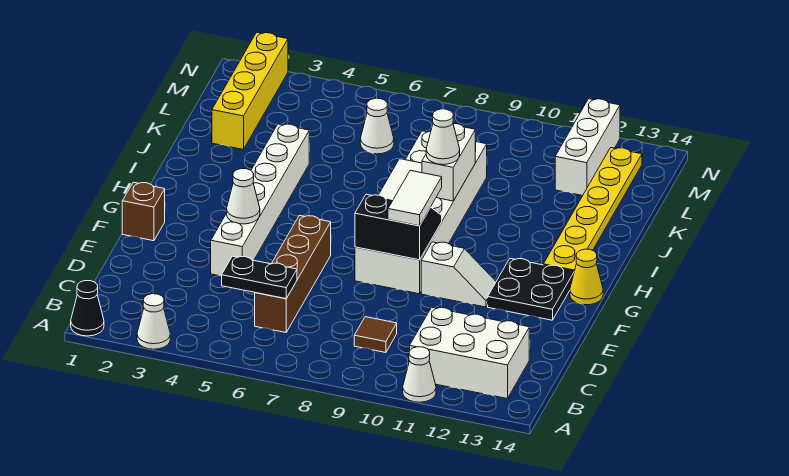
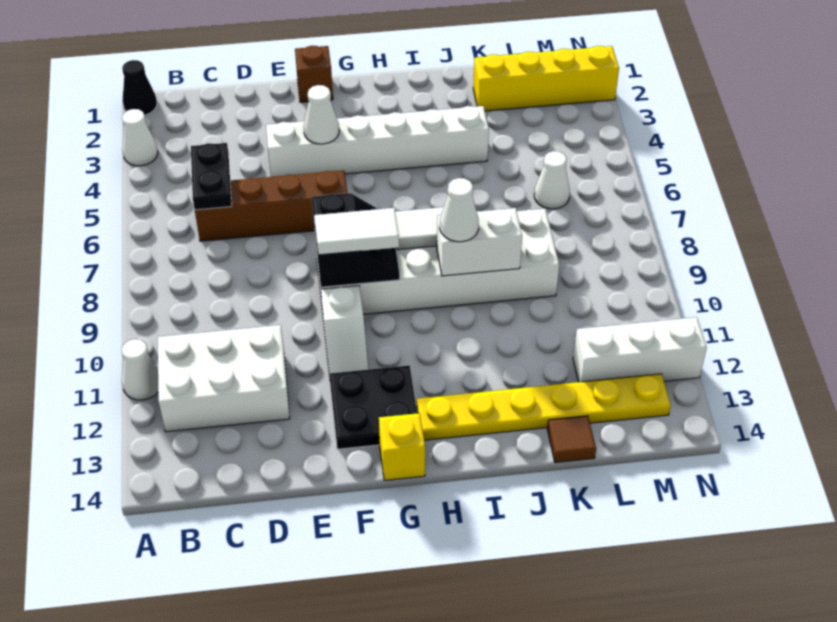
white brick B11:C13 level 1 -> white brick B11:D12 level 1
brown tile C9 level 1 -> brown tile K14 level 1
yellow cone G14 level 1 -> yellow brick G14 level 1

